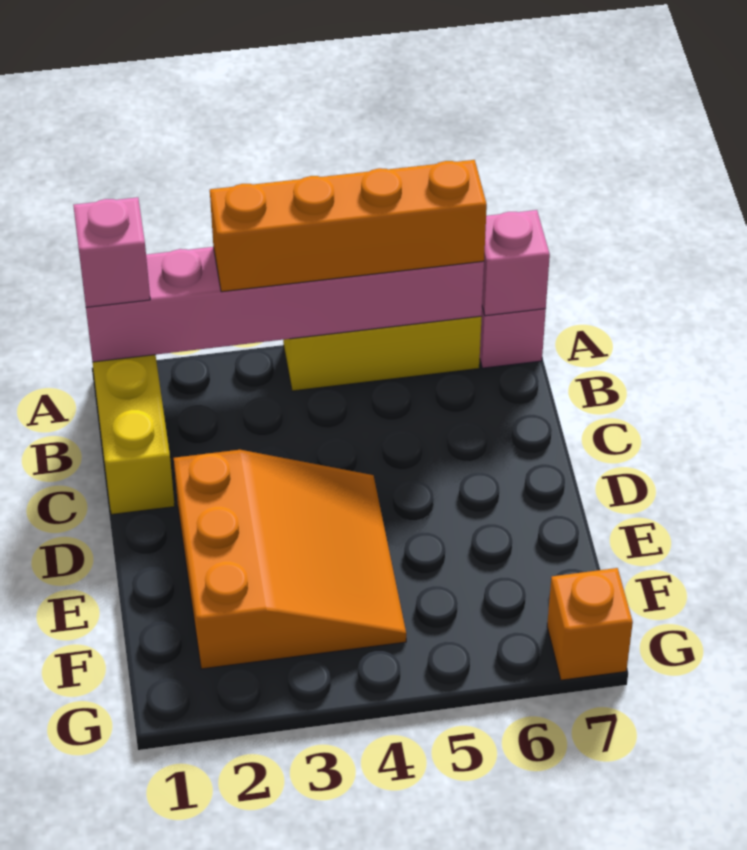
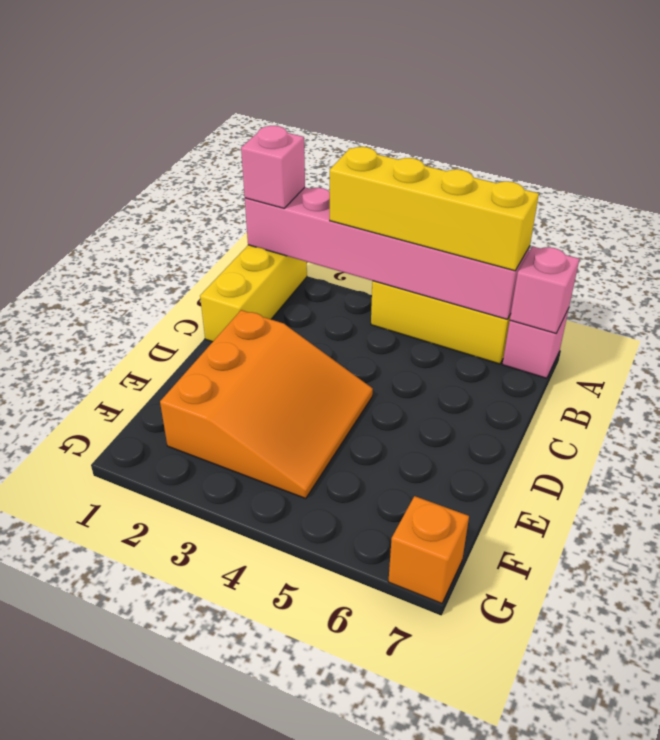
orange brick A3:A6 level 3 -> yellow brick A3:A6 level 3

